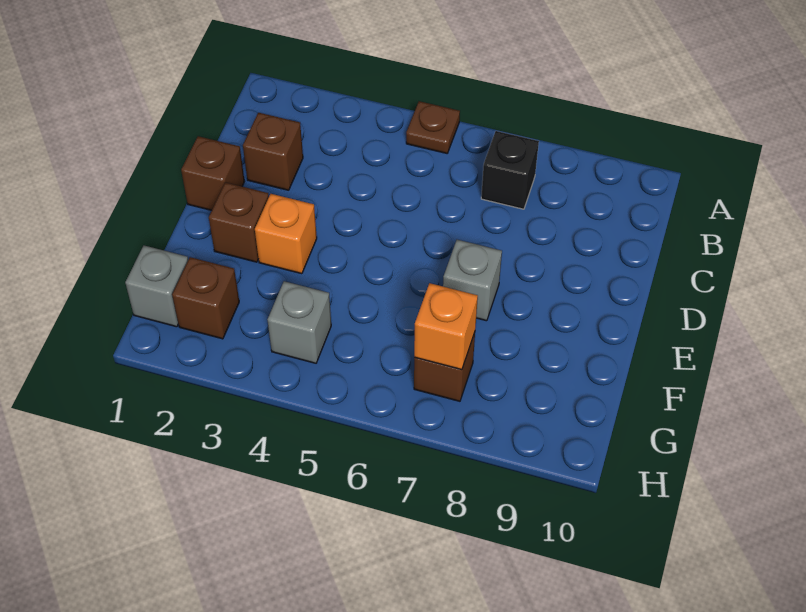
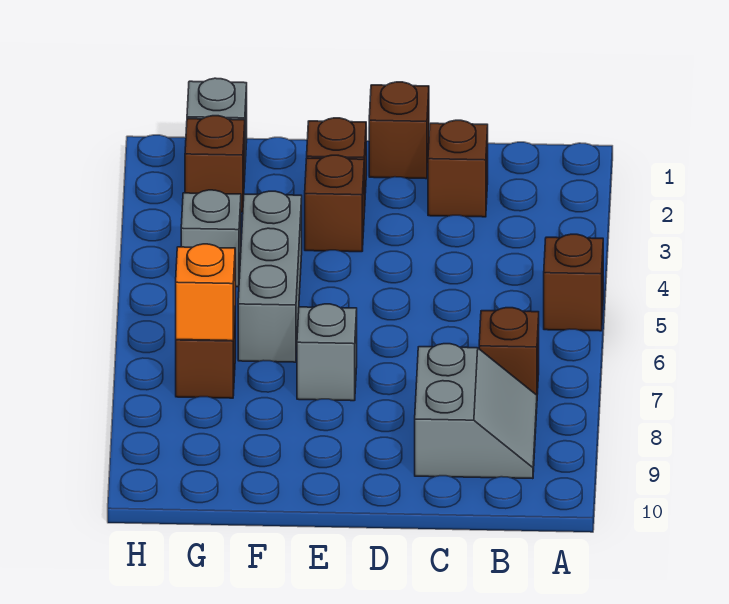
brown plate A5 level 1 -> brown brick A5 level 1
black brick B7 level 1 -> brown brick B7 level 1
none -> grey slope B8:C9 level 1 top C
orange brick E3 level 1 -> brown brick E3 level 1
none -> grey brick F4:F6 level 1

